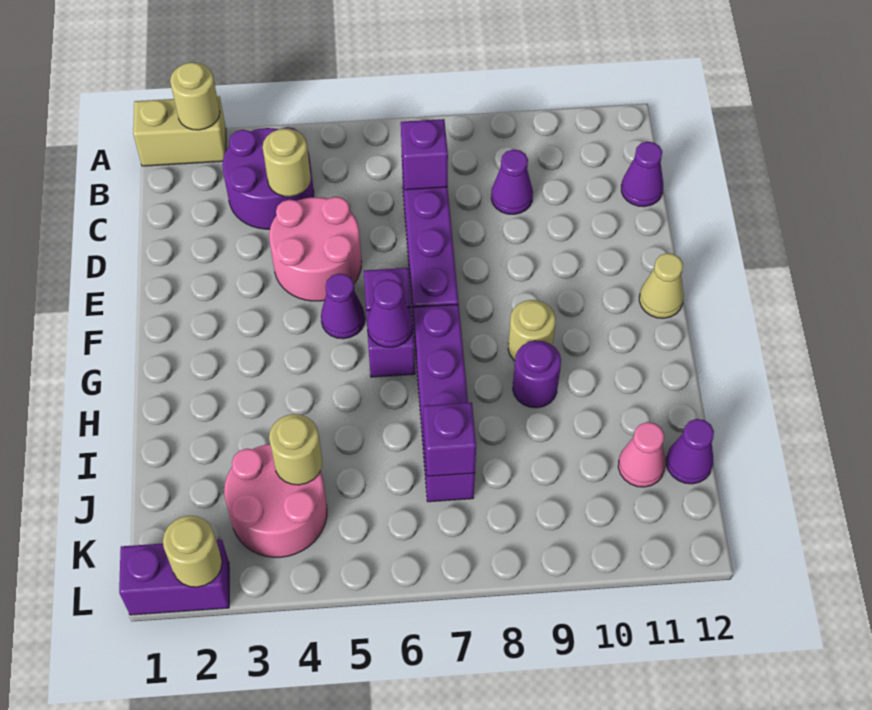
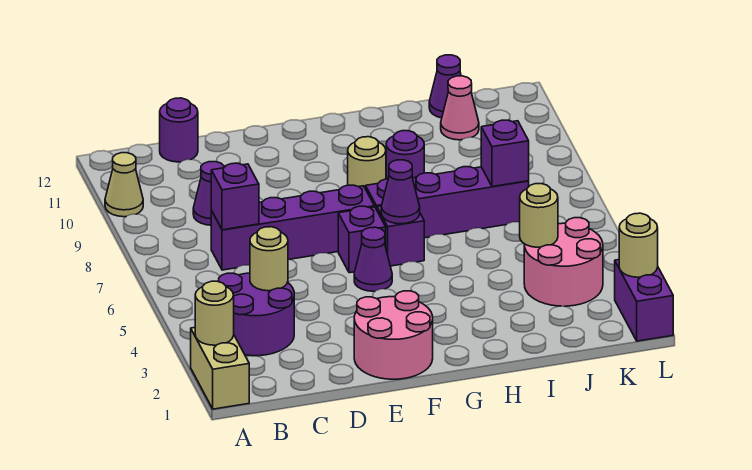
purple cone C12 level 1 -> purple round brick C12 level 1
pink round brick D4:E5 level 1 -> pink round brick E1:F2 level 1
tan cone F12 level 1 -> tan cone A10 level 1

